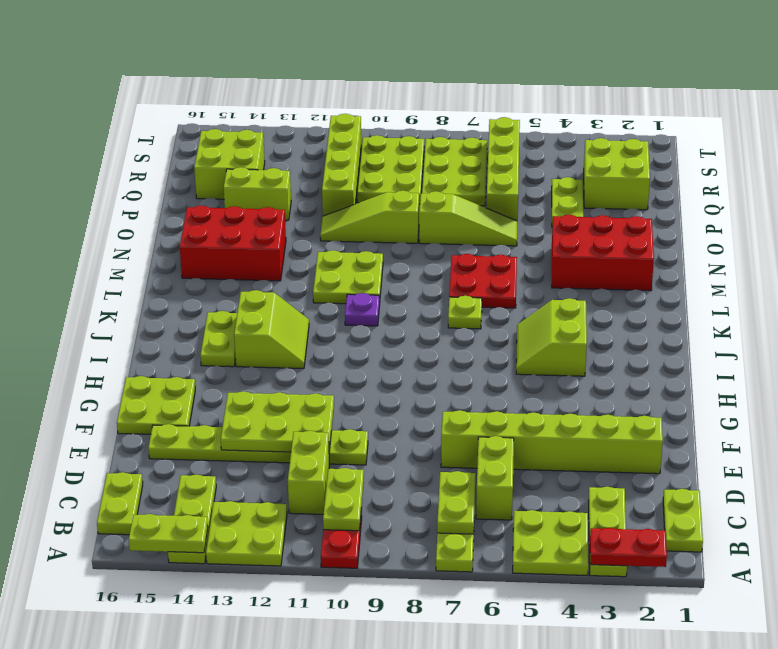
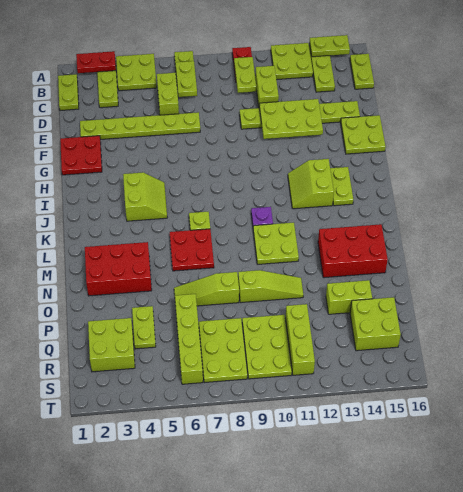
lime brick E2:E7 level 1 -> lime plate E2:E7 level 1
none -> red plate F1:G2 level 1
lime brick P11:S11 level 1 -> lime brick Q11:S11 level 1

